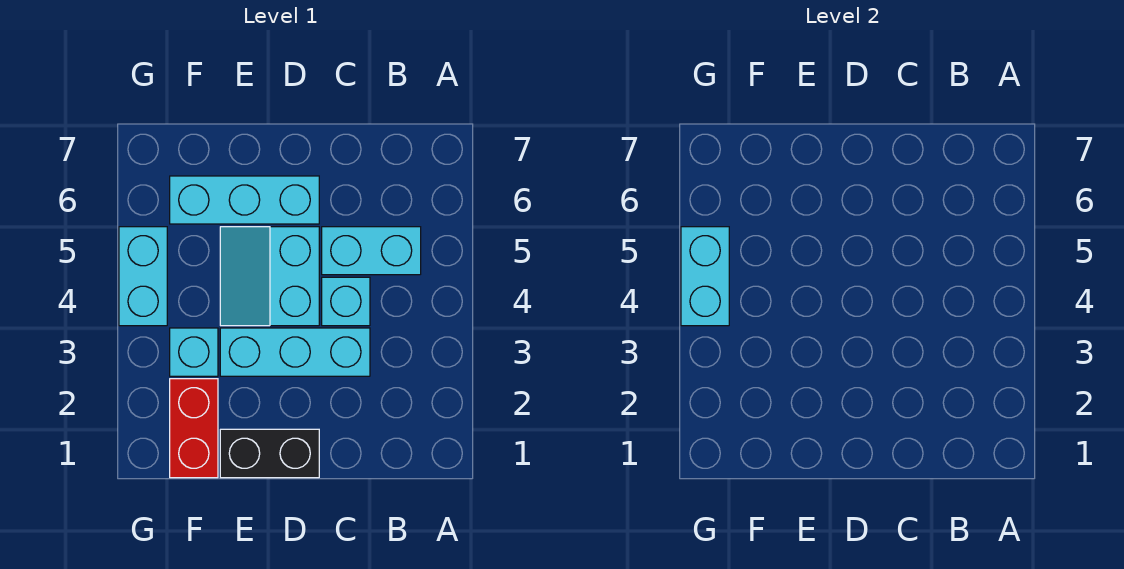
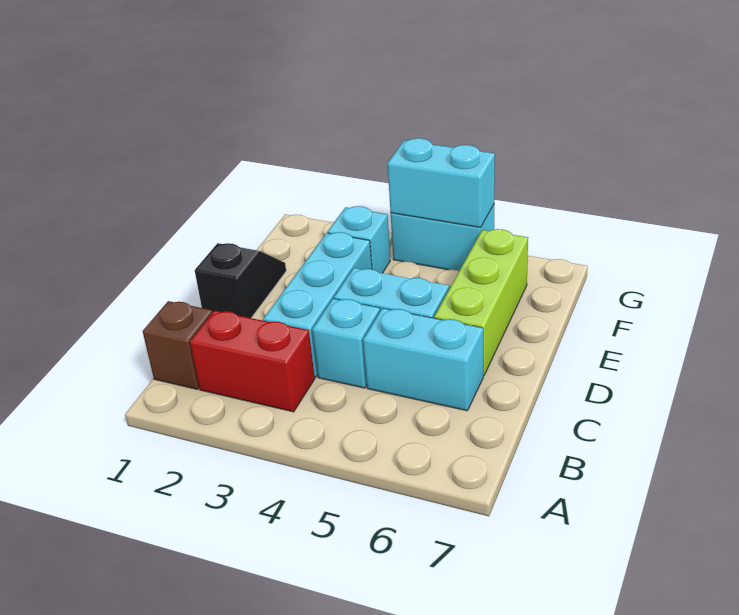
none -> brown brick B1 level 1
cyan brick B5:C5 level 1 -> cyan brick C5:C6 level 1
black brick D1:E1 level 1 -> black slope D1:E1 level 1 top D
cyan brick D6:F6 level 1 -> lime brick D6:F6 level 1
red brick F1:F2 level 1 -> red brick B2:B3 level 1

